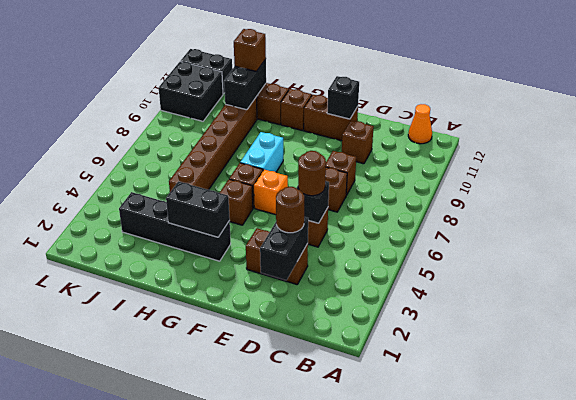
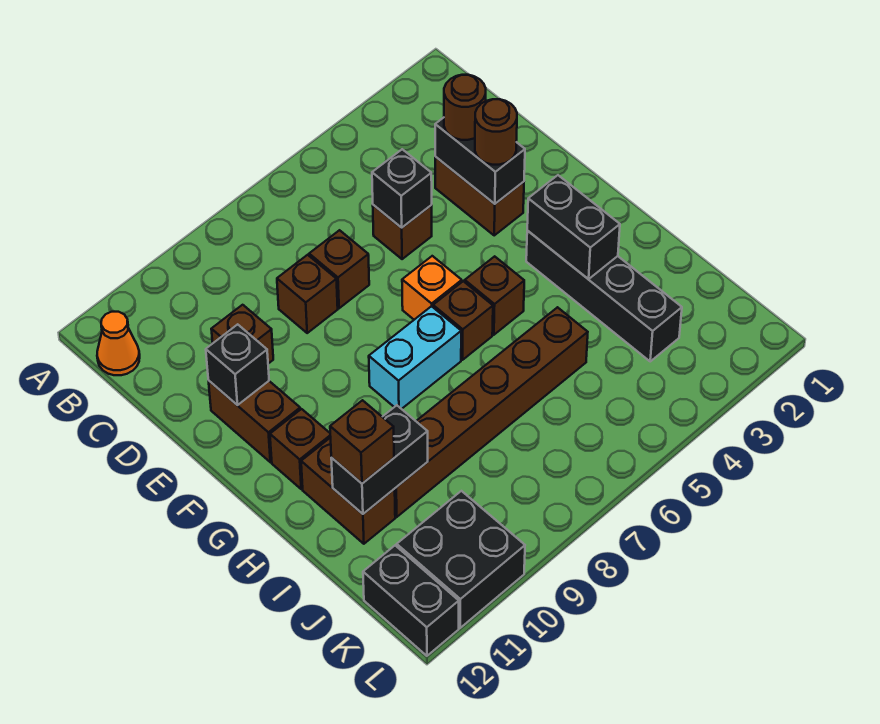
black brick D2:D3 level 2 -> black brick D3:E3 level 2
brown round brick D5 level 3 -> brown round brick E3 level 3

